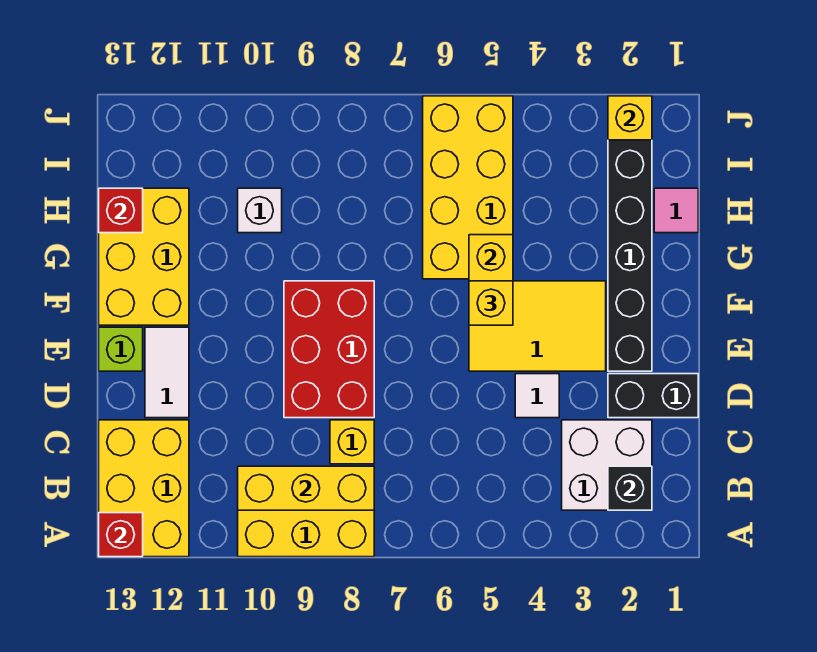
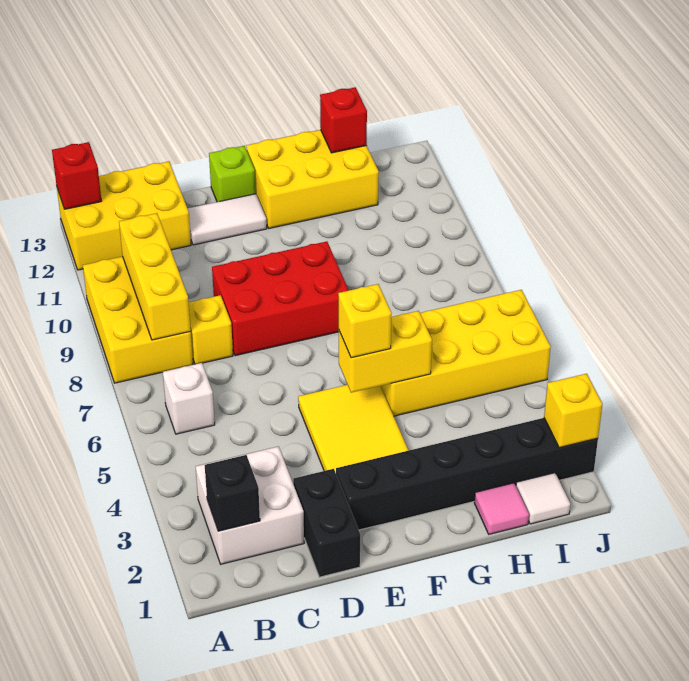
white tile D4 level 1 -> white tile I1 level 1
white brick H10 level 1 -> white brick B6 level 1

